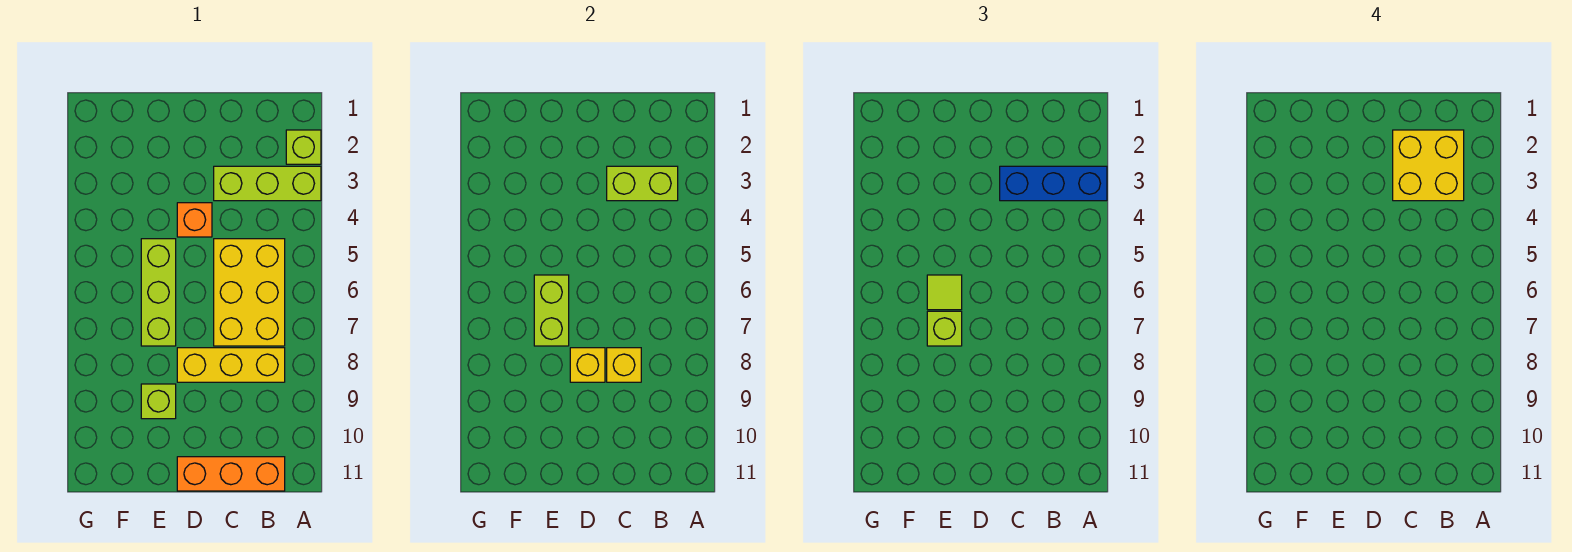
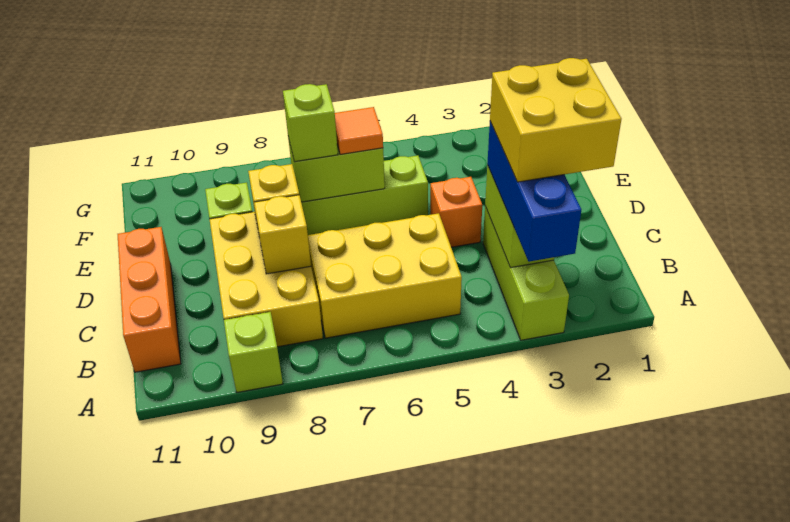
lime brick A2 level 1 -> lime brick A9 level 1
yellow brick B8:D8 level 1 -> yellow brick B8:D9 level 1
lime tile E6 level 3 -> orange tile E6 level 3

